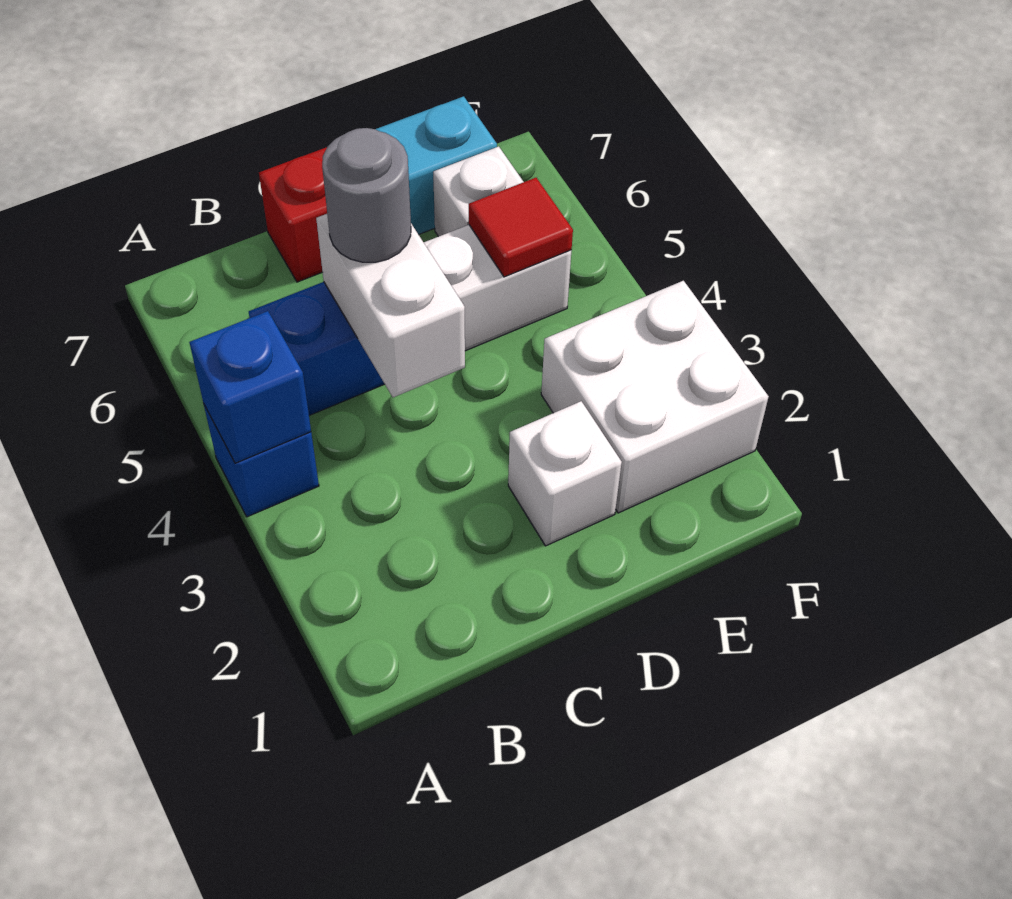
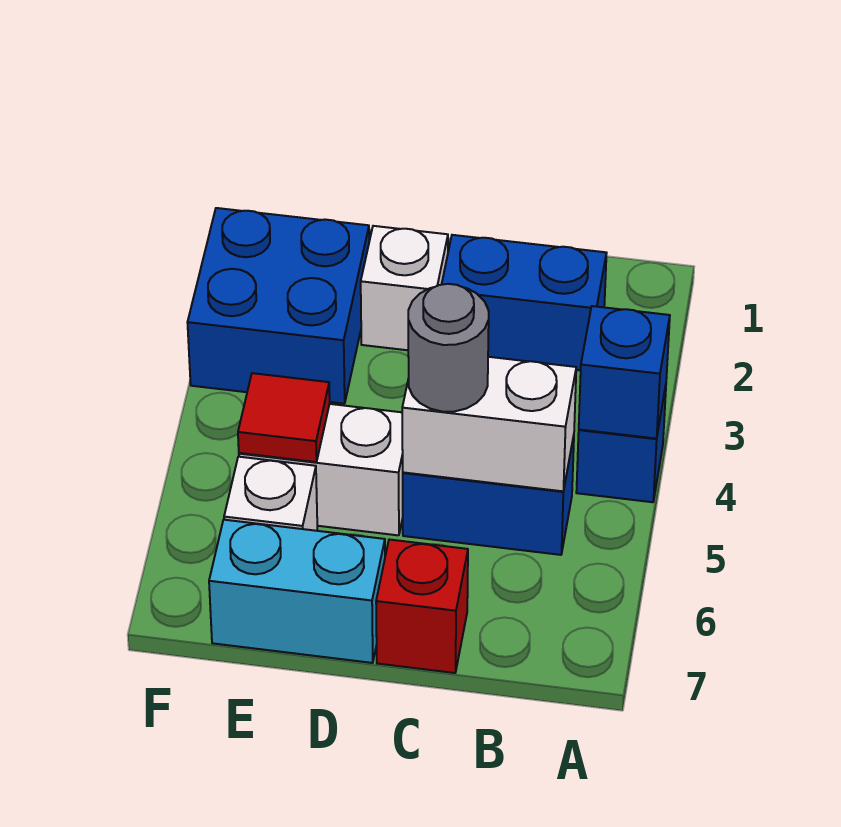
none -> blue brick B2:C2 level 1
white brick C4:C5 level 2 -> white brick B5:C5 level 2
white brick E2:F3 level 1 -> blue brick E2:F3 level 1

